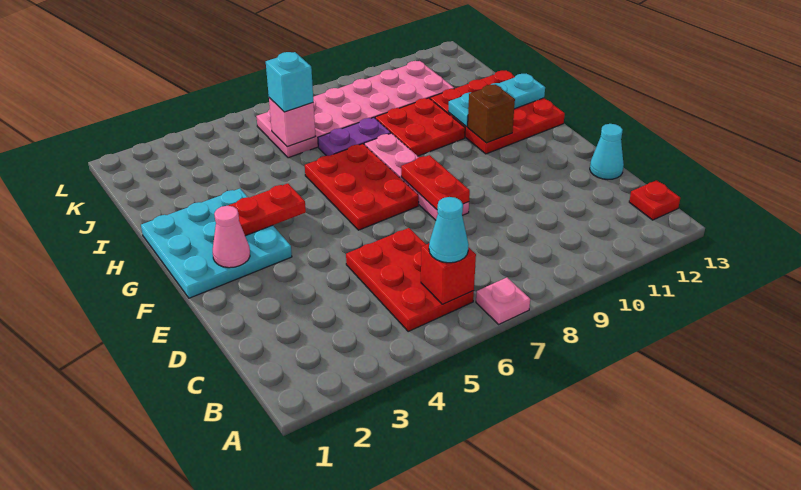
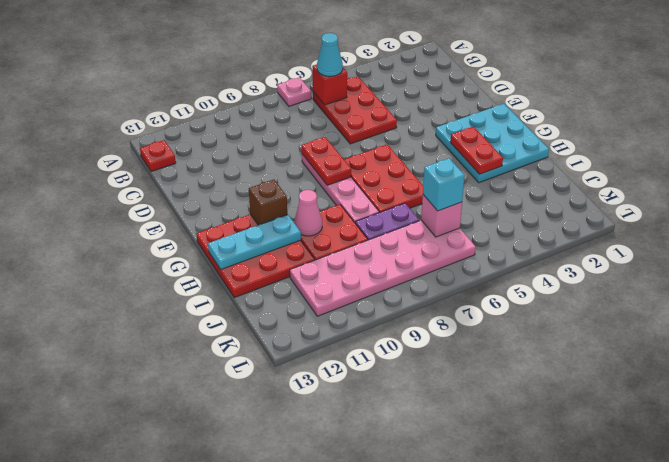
cyan cone D13 level 1 -> none
pink cone F2 level 2 -> pink cone H10 level 2
red plate G3:G4 level 2 -> red plate G3:H3 level 2

